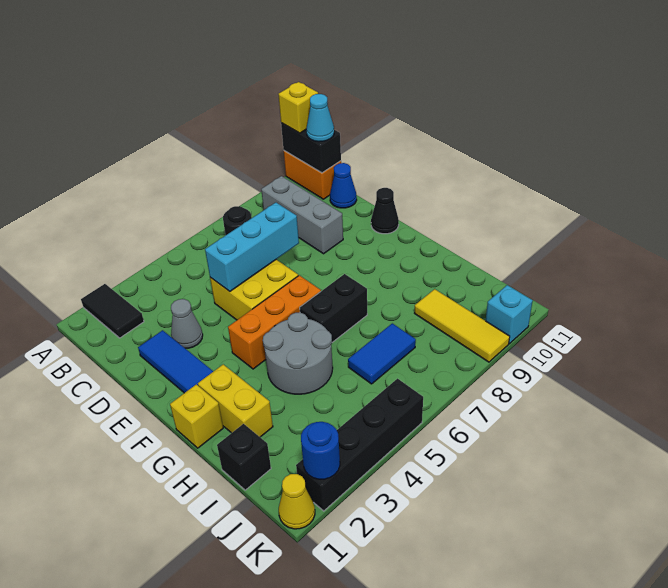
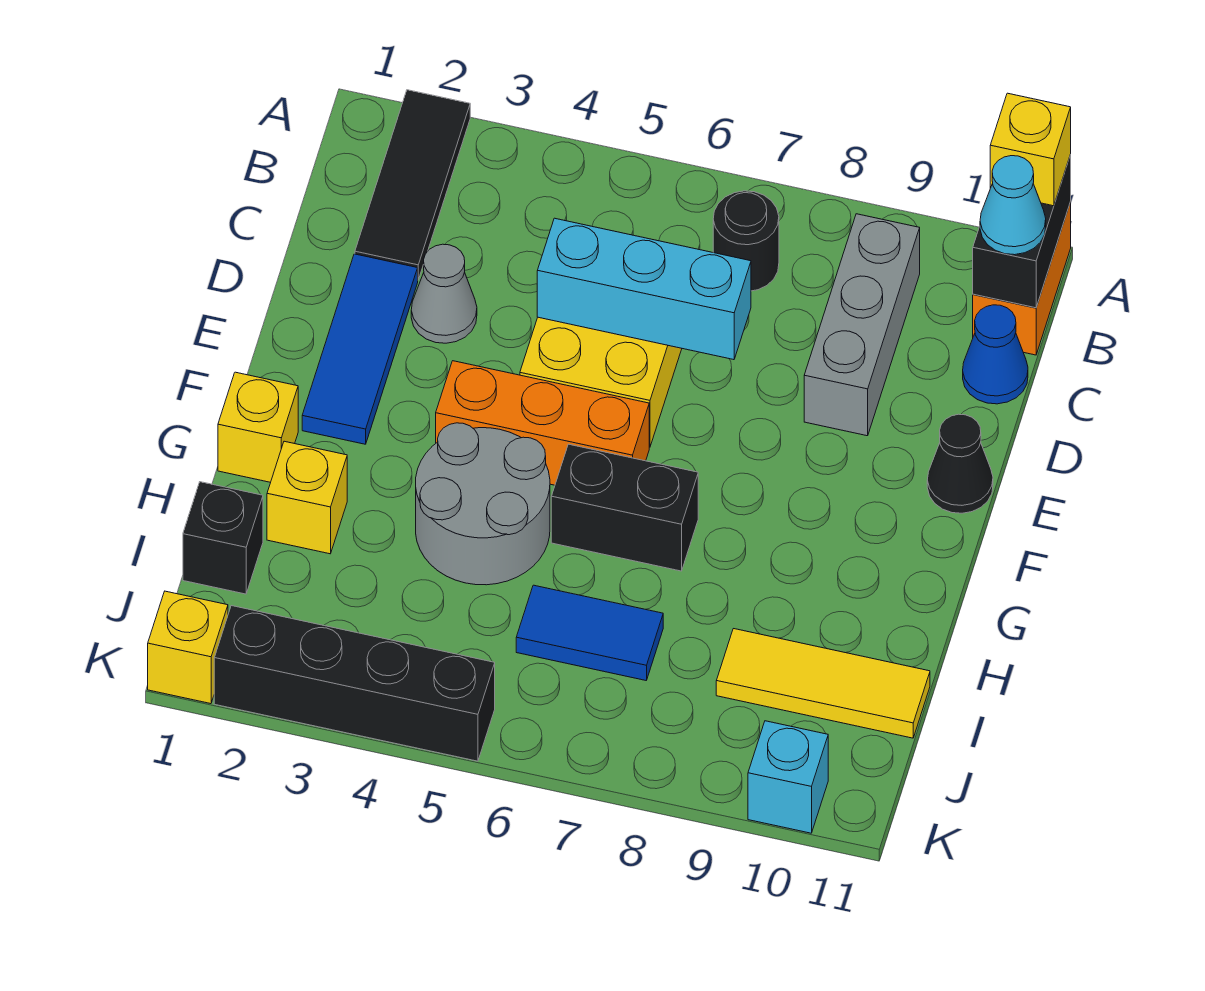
black tile A2:B2 level 1 -> black tile A2:C2 level 1
yellow brick G2:H2 level 1 -> yellow brick H2 level 1
yellow tile I9:K9 level 1 -> yellow tile I9:I11 level 1
yellow cone K1 level 1 -> yellow brick K1 level 1
blue round brick K2 level 2 -> none

